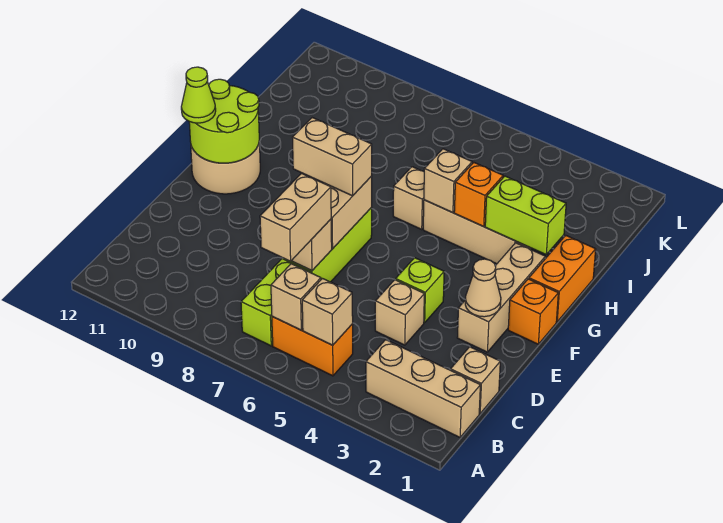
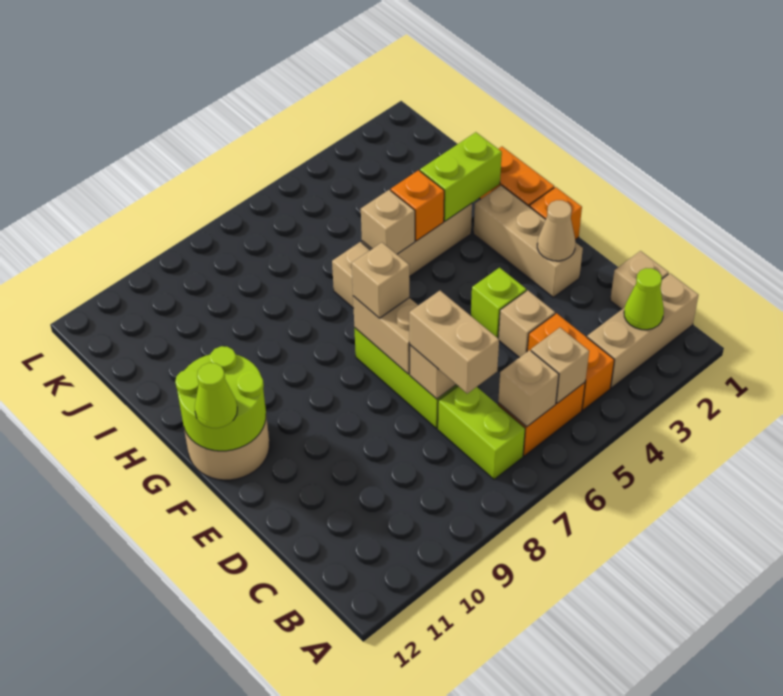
none -> lime cone B2 level 2
none -> orange brick B4:C4 level 1
tan brick F7:F8 level 3 -> tan brick F7 level 3

